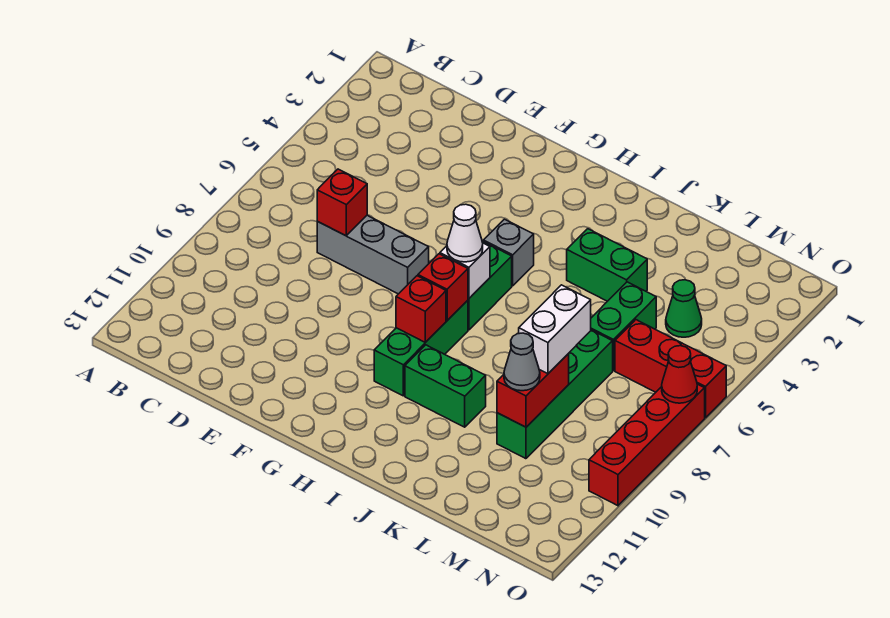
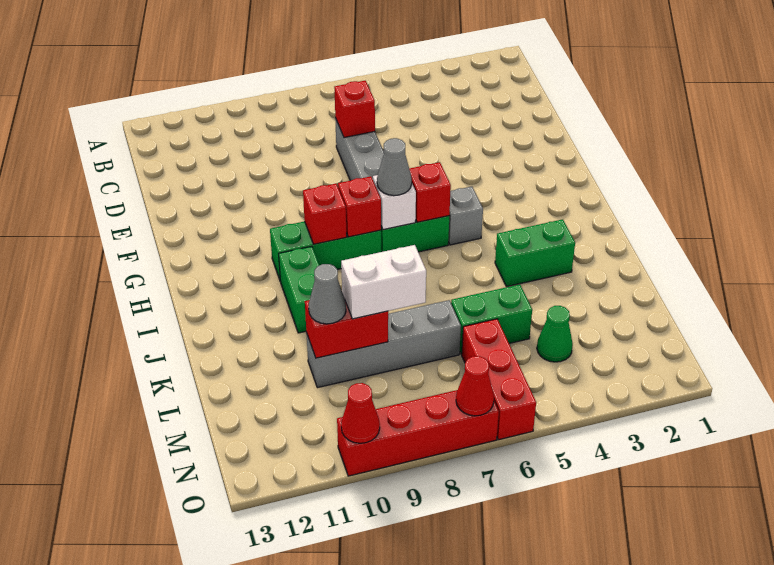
none -> red brick H6 level 2
white cone H7 level 3 -> grey cone H7 level 3
green brick J4:K4 level 1 -> green brick J3:J4 level 1
green brick L7:L10 level 1 -> grey brick L7:L10 level 1
none -> red cone O10 level 2

